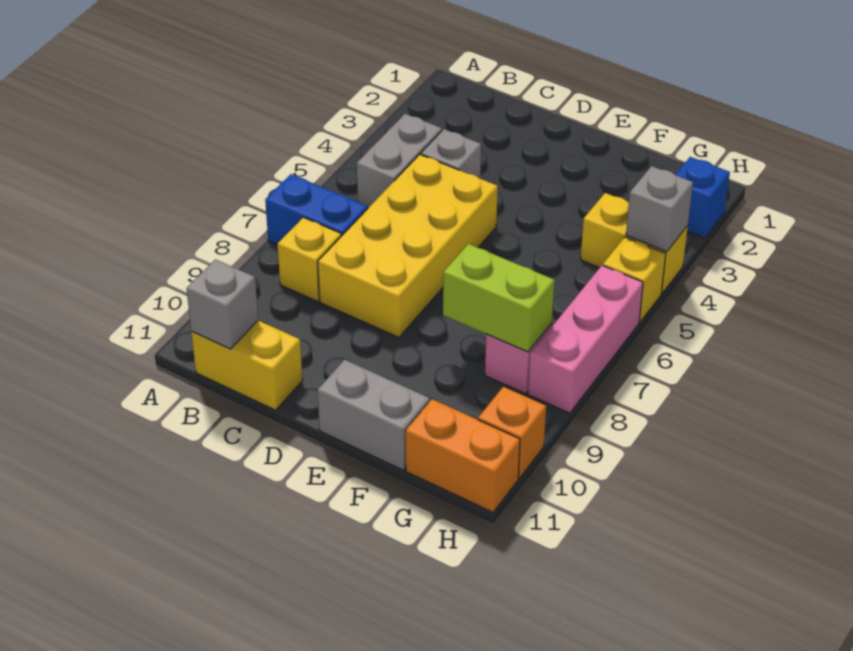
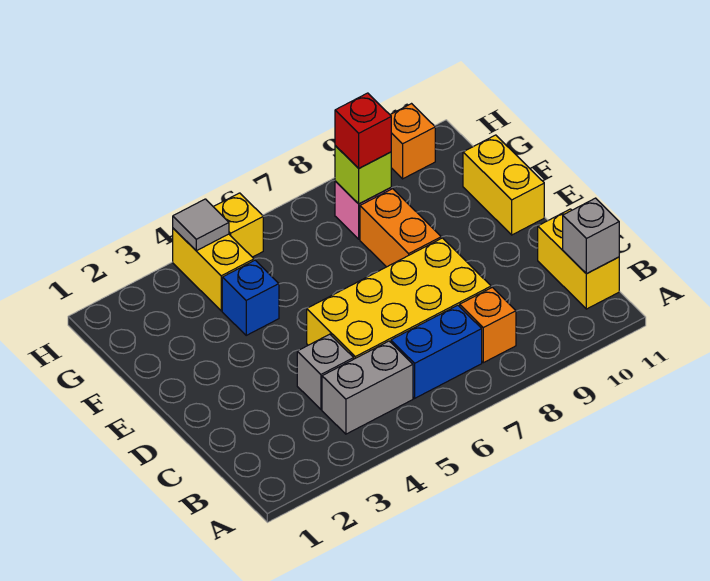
blue brick A7:B7 level 1 -> blue brick B6:B7 level 1
yellow brick B8 level 1 -> orange brick B8 level 1
grey brick E11:F11 level 1 -> yellow brick E11:F11 level 1
lime brick F8:G8 level 2 -> lime brick G8 level 2
none -> red brick G8 level 3
orange brick G11:H11 level 1 -> orange brick E8:F8 level 1
blue brick H2 level 1 -> blue brick F4 level 1
grey brick H4 level 2 -> grey tile H4 level 2
pink brick H6:H8 level 1 -> none

